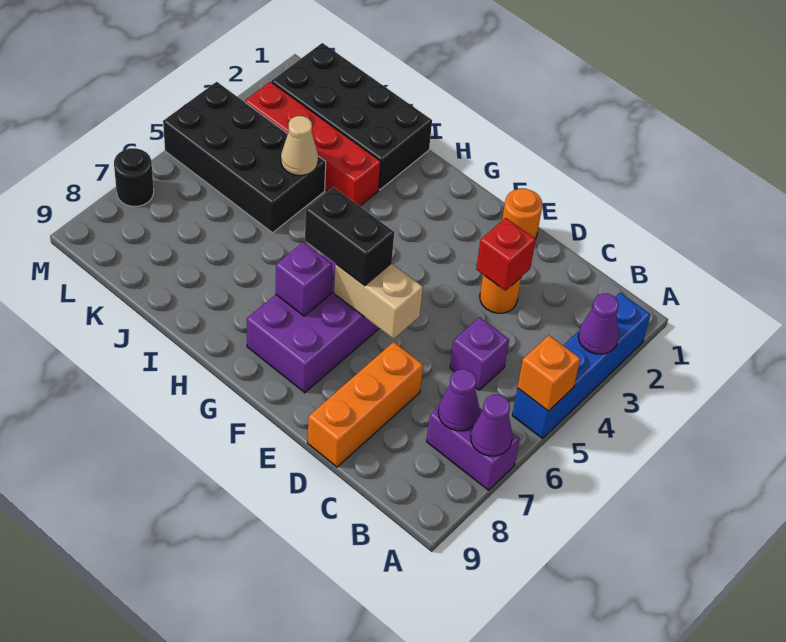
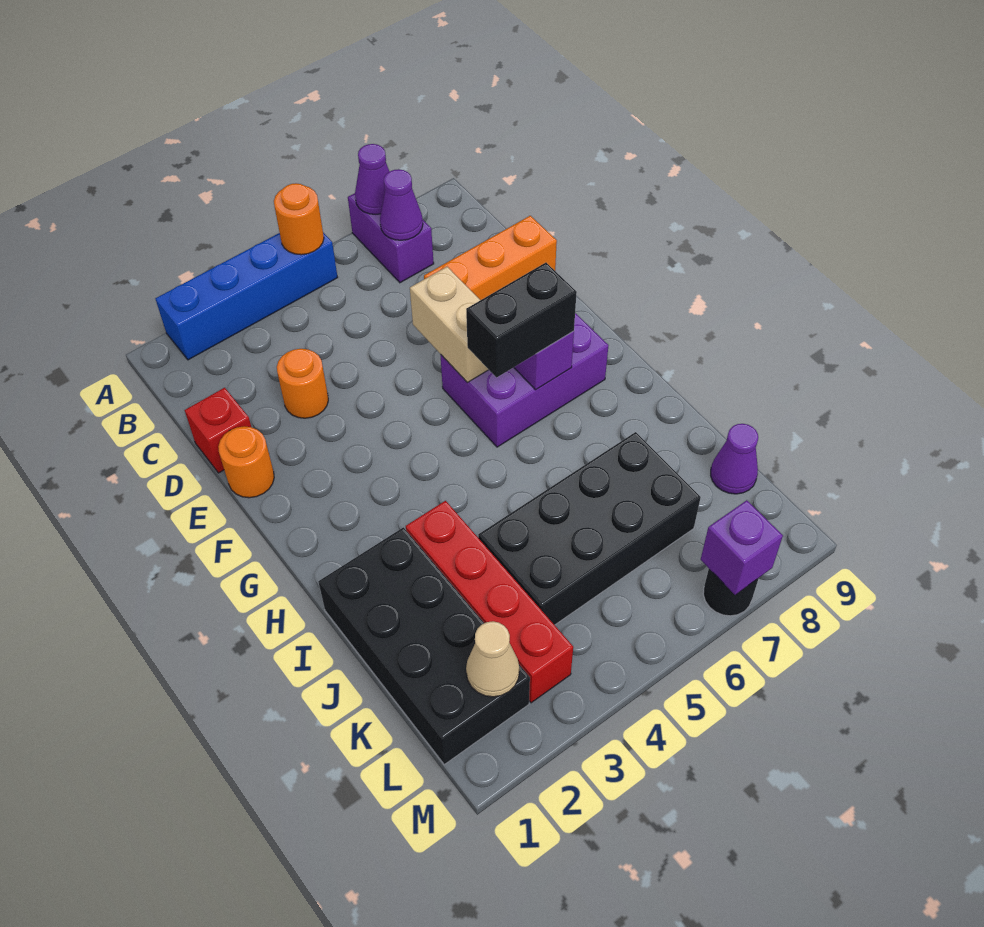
purple cone A3 level 2 -> purple cone K9 level 1
orange brick A5 level 2 -> orange round brick A5 level 2
purple brick C5 level 1 -> purple brick M7 level 2
red brick D3 level 2 -> red brick D1 level 1
black brick F6:G6 level 3 -> black brick G6:G7 level 3
black brick J4:M5 level 1 -> black brick J4:K7 level 1
tan cone J4 level 2 -> tan cone L2 level 2

